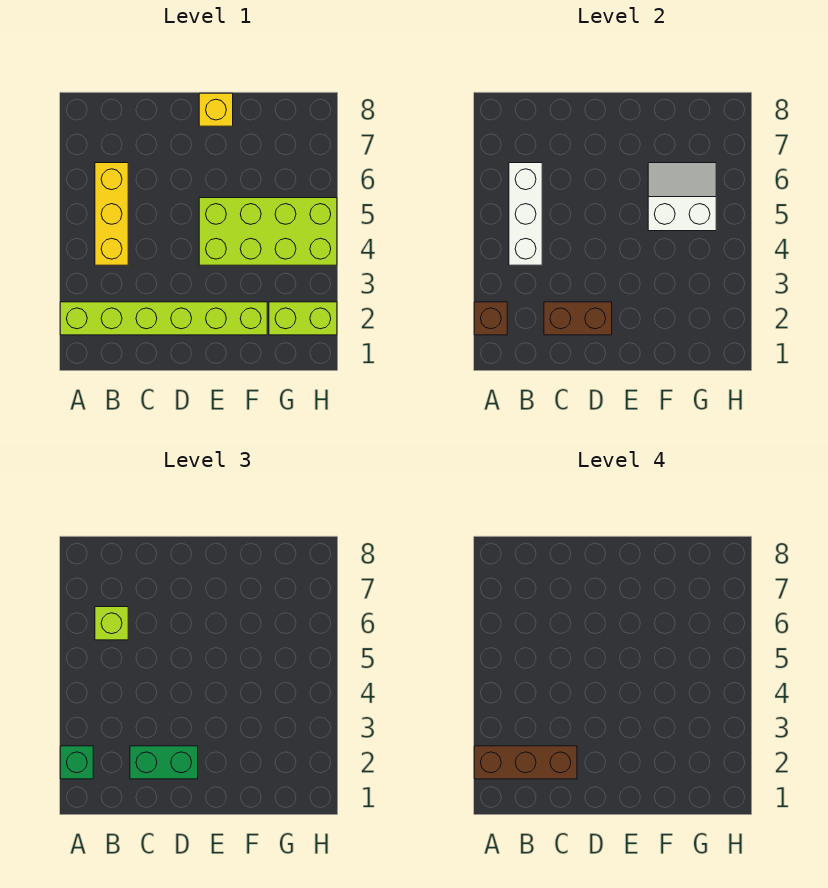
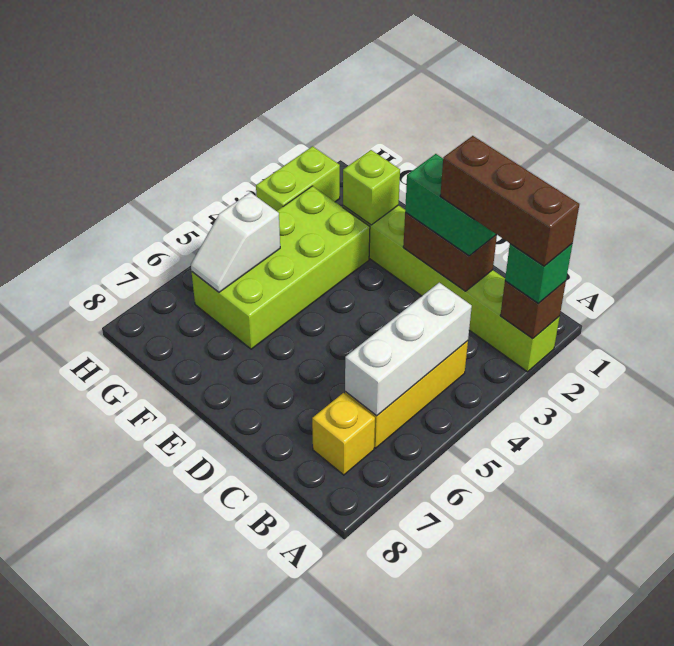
lime brick B6 level 3 -> lime brick F2 level 2
lime brick E4:H5 level 1 -> lime brick F3:G6 level 1
yellow brick E8 level 1 -> yellow brick B7 level 1
white slope F5:G6 level 2 top 5 -> white slope G5:G6 level 2 top 5
lime brick G2:H2 level 1 -> lime brick H2:H3 level 1

